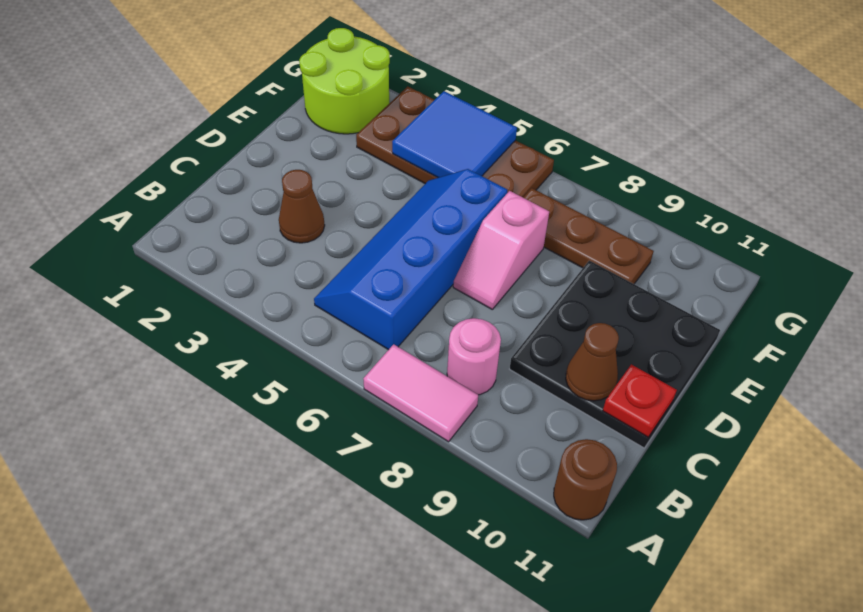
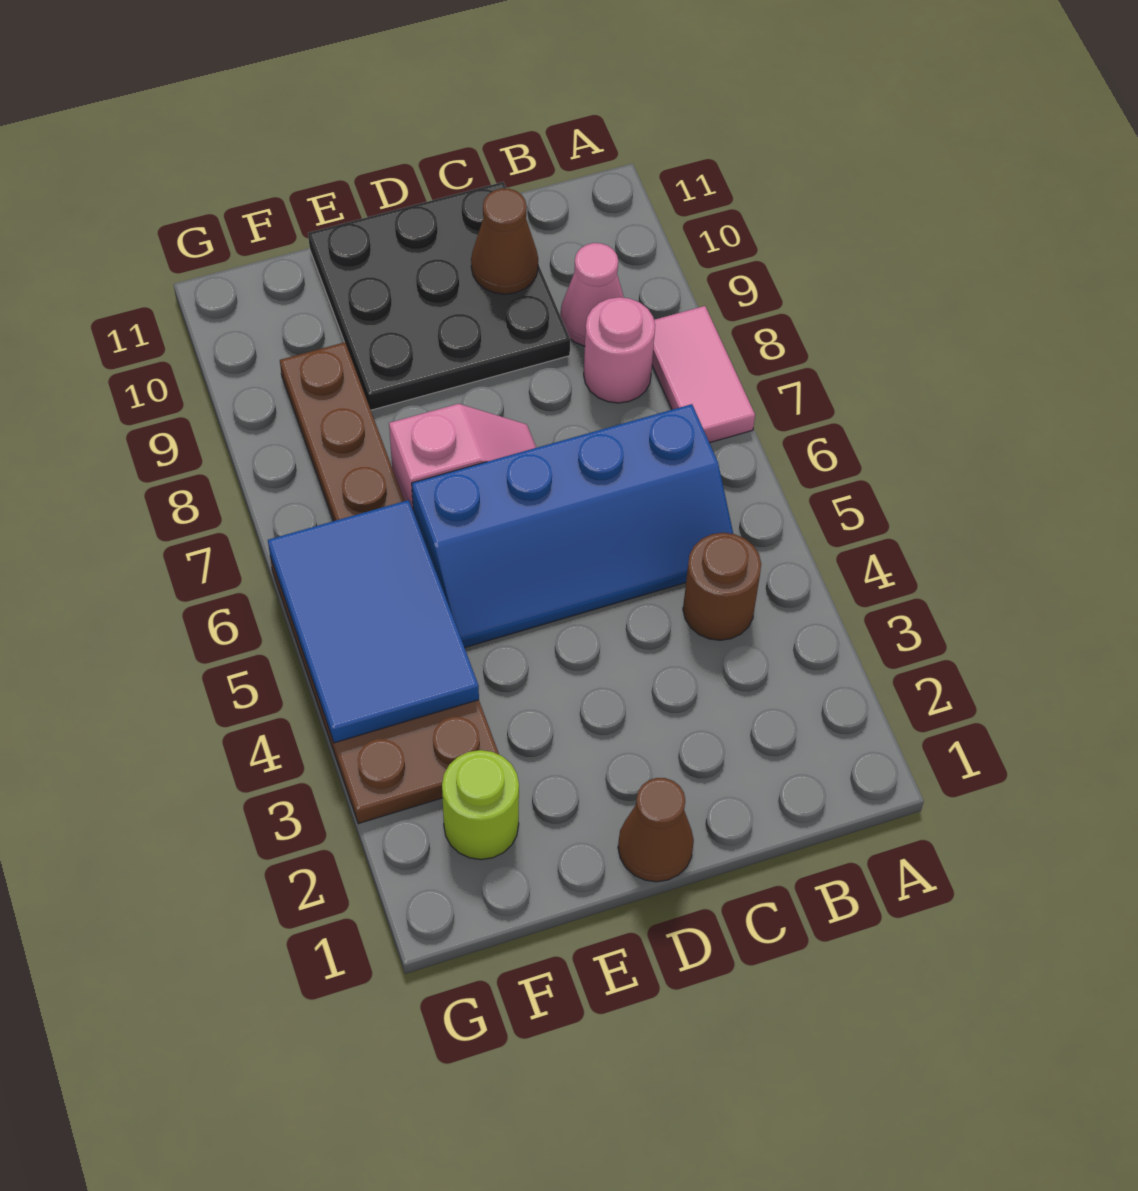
brown round brick A11 level 1 -> brown round brick B4 level 1
none -> pink cone B9 level 1
brown cone C3 level 1 -> brown cone D1 level 1
red plate C11 level 2 -> none
lime round brick F1:G2 level 1 -> lime round brick F2 level 1
blue tile F4:G5 level 2 -> blue tile F4:G6 level 2

